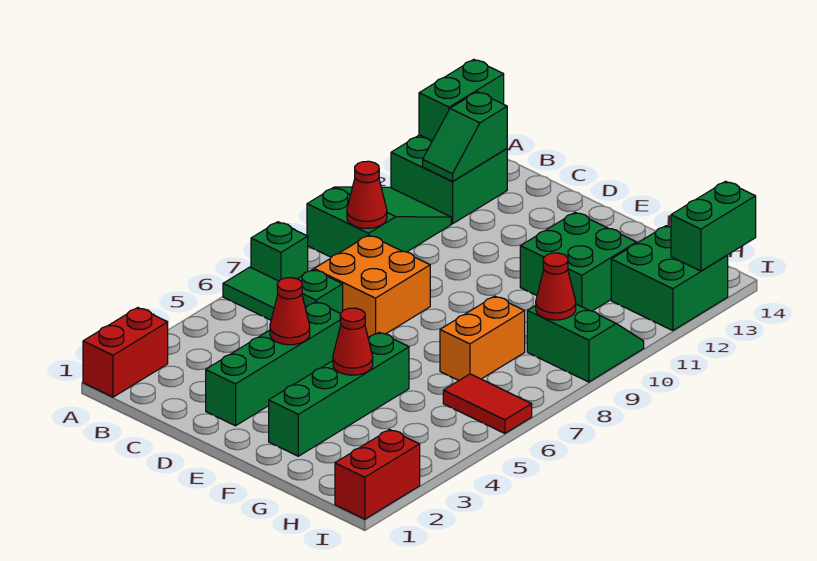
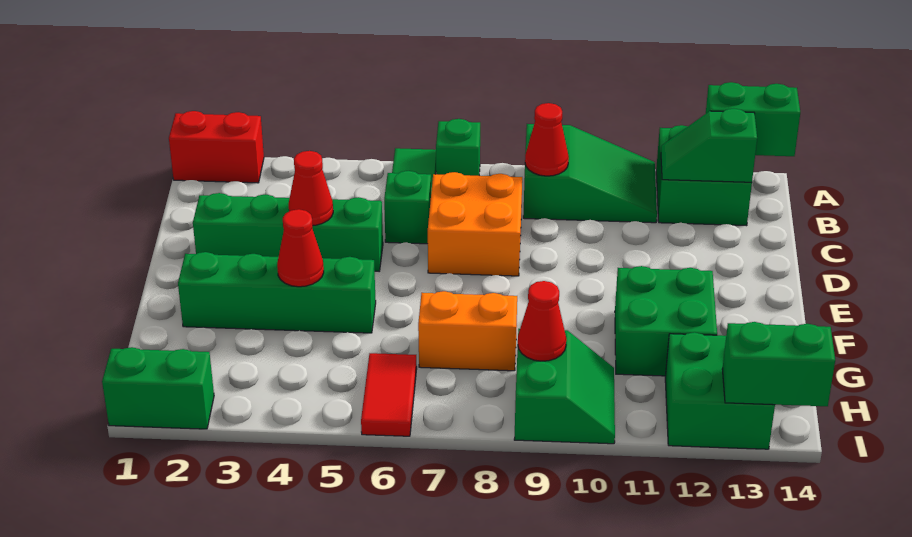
red brick I1:I2 level 1 -> green brick I1:I2 level 1

